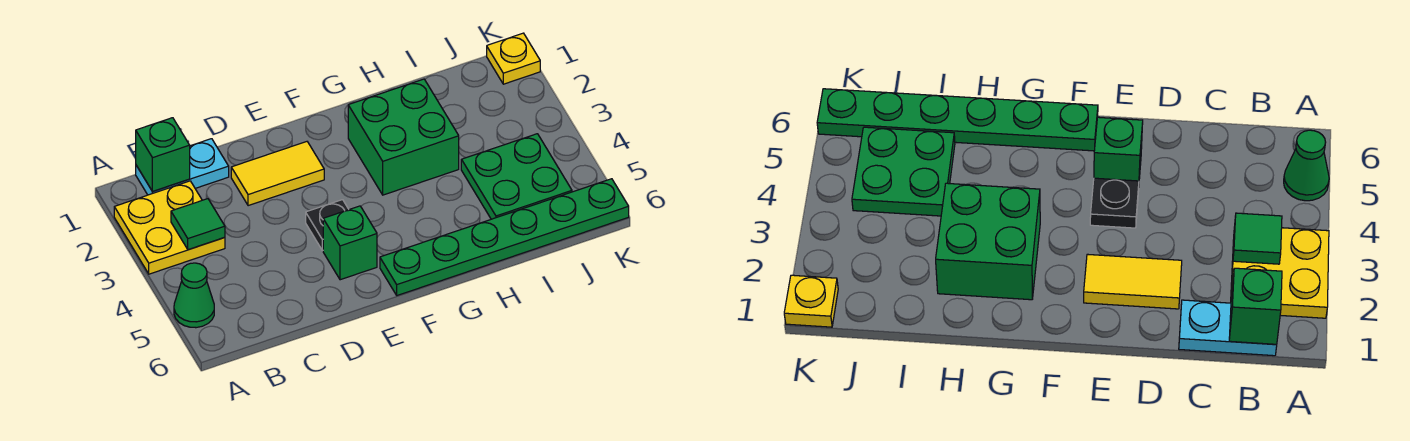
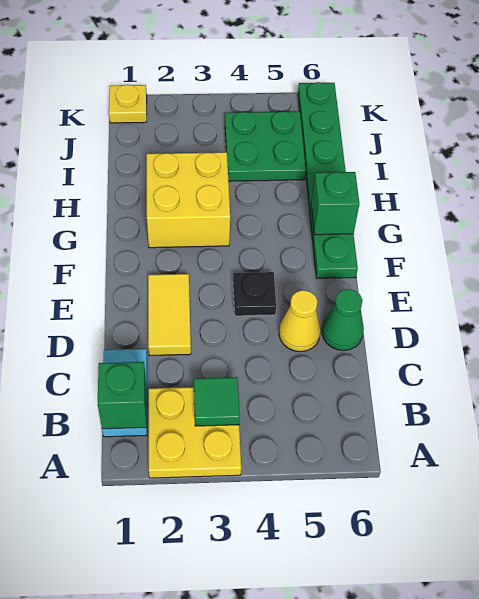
green cone A5 level 1 -> green cone D6 level 1
none -> yellow cone D5 level 1
green brick E5 level 1 -> green brick G6 level 2
green brick G2:H3 level 1 -> yellow brick G2:H3 level 1

